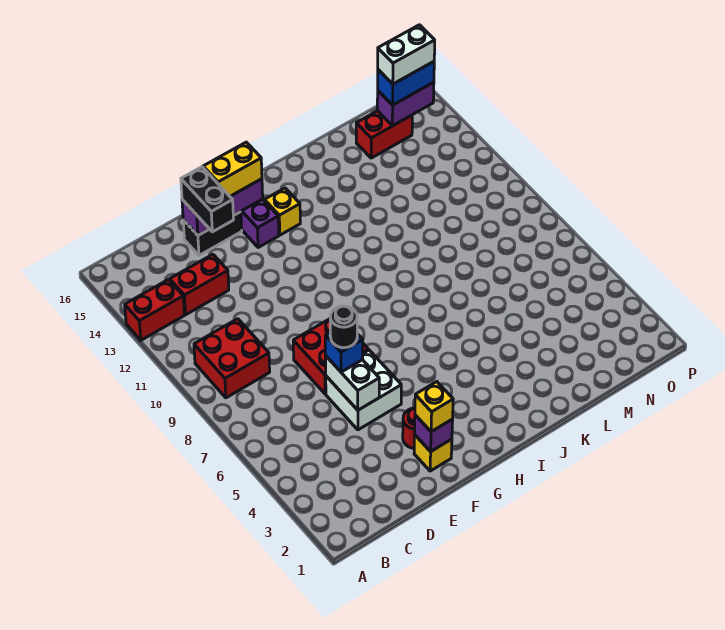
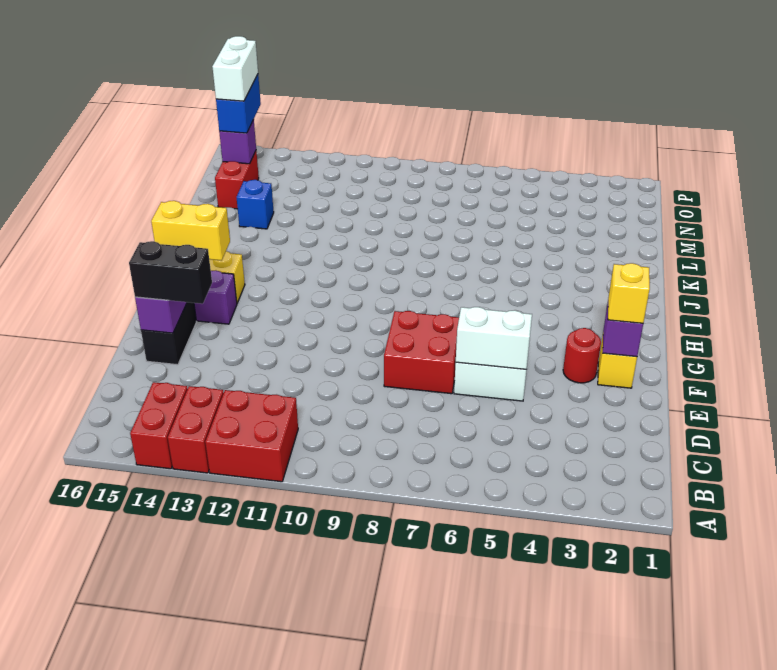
red brick B9:C10 level 1 -> red brick A11:B12 level 1
red brick C13:D13 level 1 -> red brick A14:B14 level 1
blue brick E6 level 3 -> blue brick L14 level 1
black round brick E6 level 4 -> none
yellow brick F15:G15 level 3 -> yellow brick G14:G15 level 3
purple brick N15:O15 level 2 -> purple brick N15 level 2

